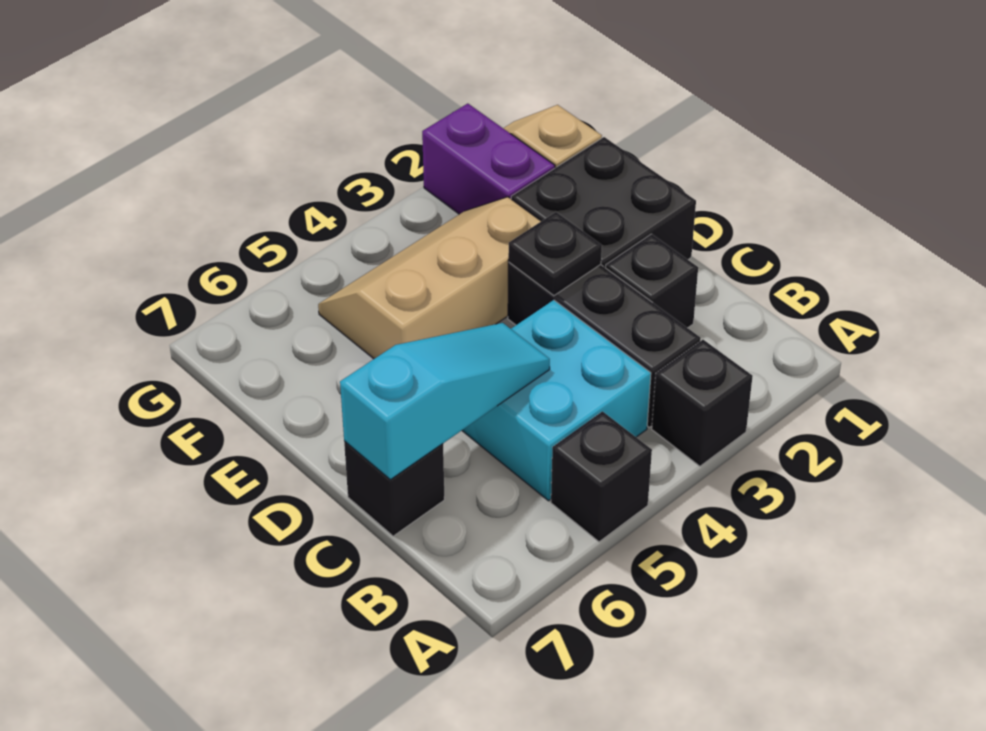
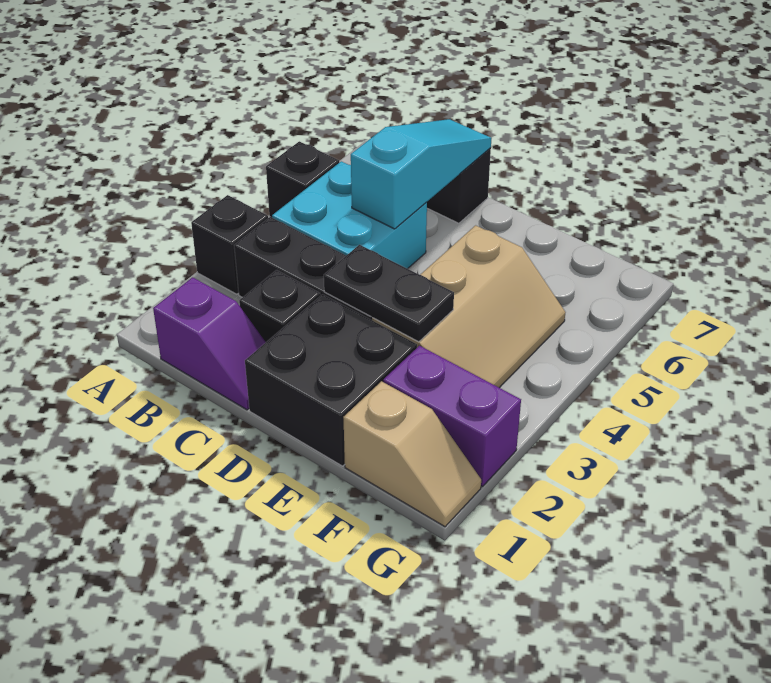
none -> purple slope B1:C1 level 1 top B
cyan slope C5:C7 level 2 top 7 -> cyan slope C5:C7 level 2 top 5
black plate D3 level 2 -> black plate D3:E3 level 2

